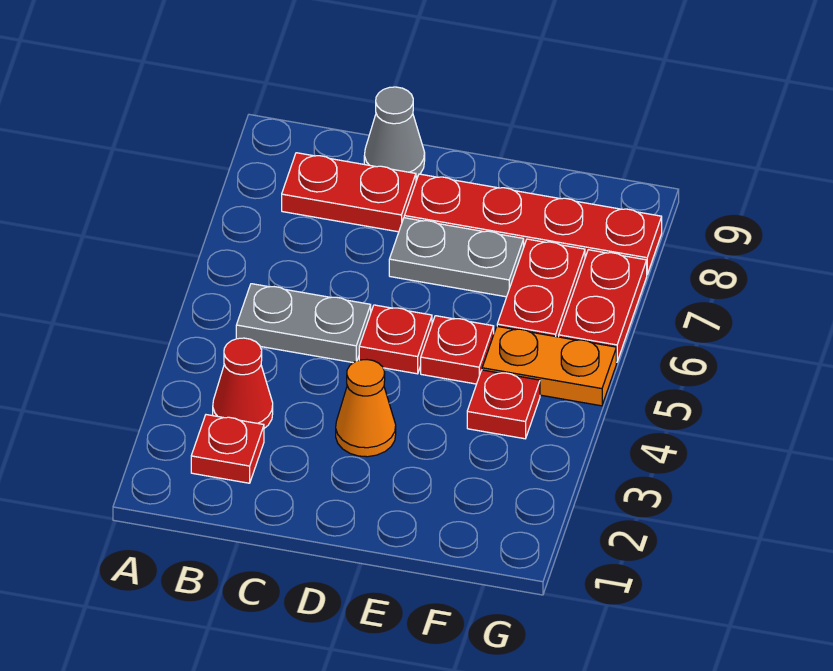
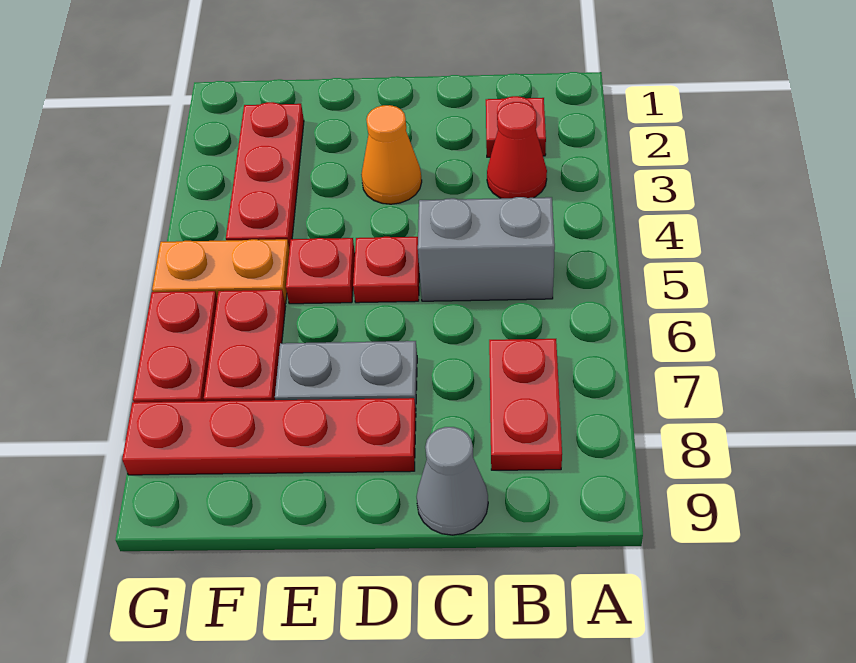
grey plate B5:C5 level 1 -> grey brick B5:C5 level 1
red plate B8:C8 level 1 -> red plate B7:B8 level 1
red plate F4 level 1 -> red plate F2:F4 level 1

